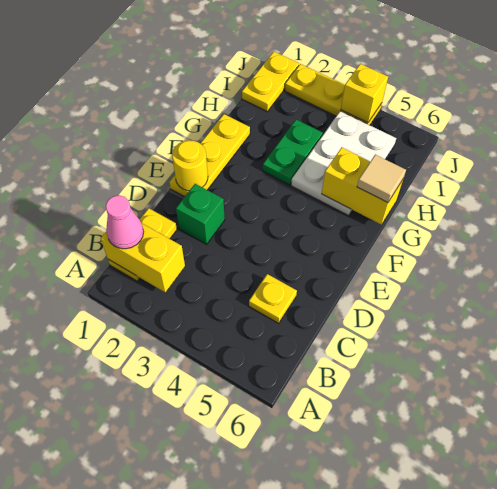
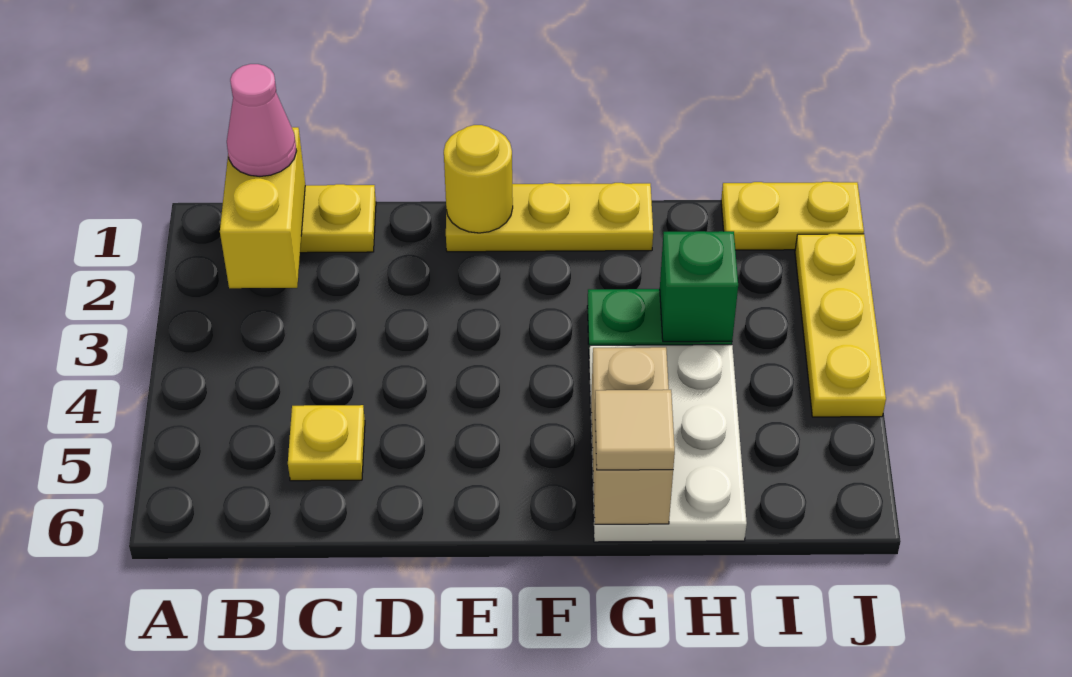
green brick D2 level 1 -> green brick H3 level 2
white plate G4:I5 level 1 -> white plate G4:H6 level 1
yellow brick G5:G6 level 2 -> tan brick G5:G6 level 2
yellow brick J4 level 2 -> none

